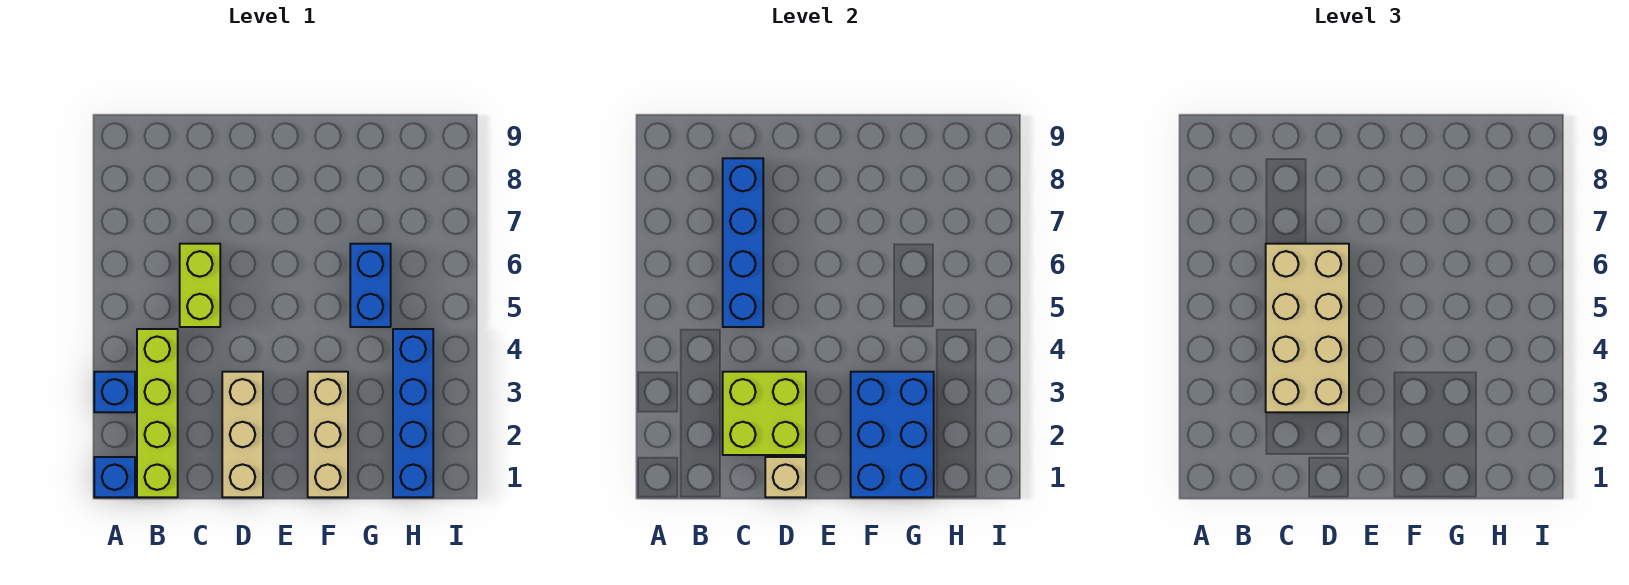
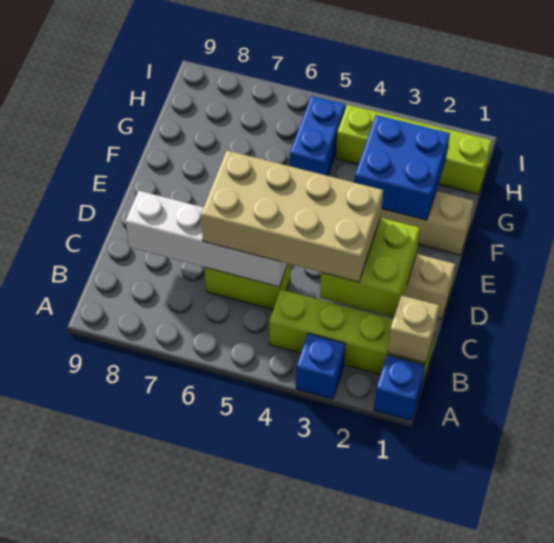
blue brick C5:C8 level 2 -> white brick C5:C8 level 2
tan brick D1 level 2 -> tan brick B1 level 2
blue brick F1:G3 level 2 -> blue brick F2:G3 level 2
blue brick G5:G6 level 1 -> blue brick G5:H5 level 1
blue brick H1:H4 level 1 -> lime brick H1:H4 level 1

